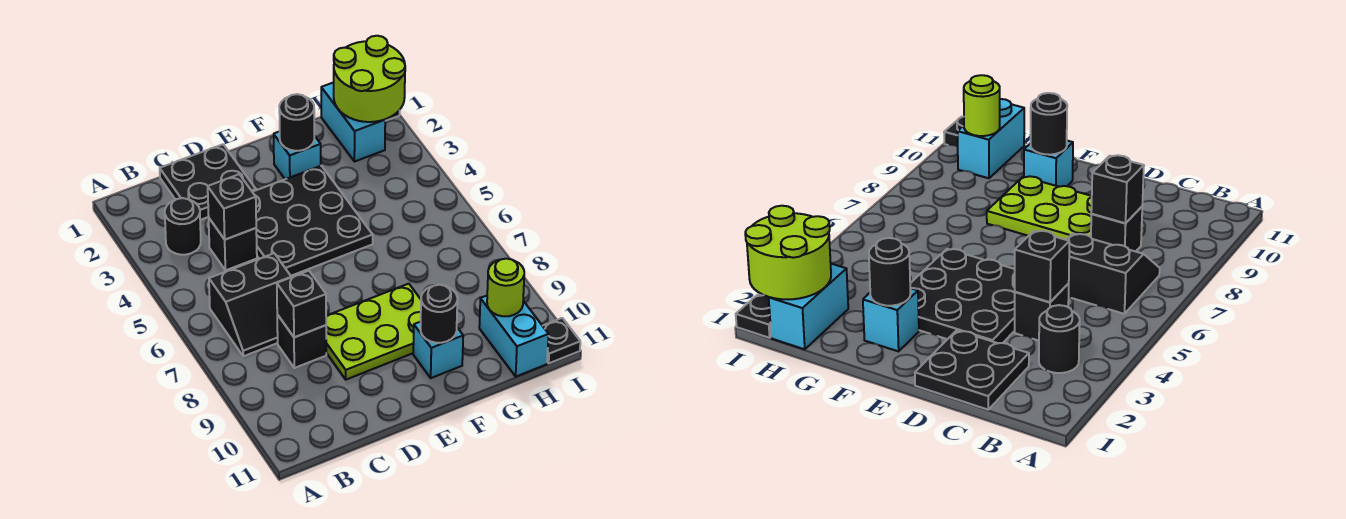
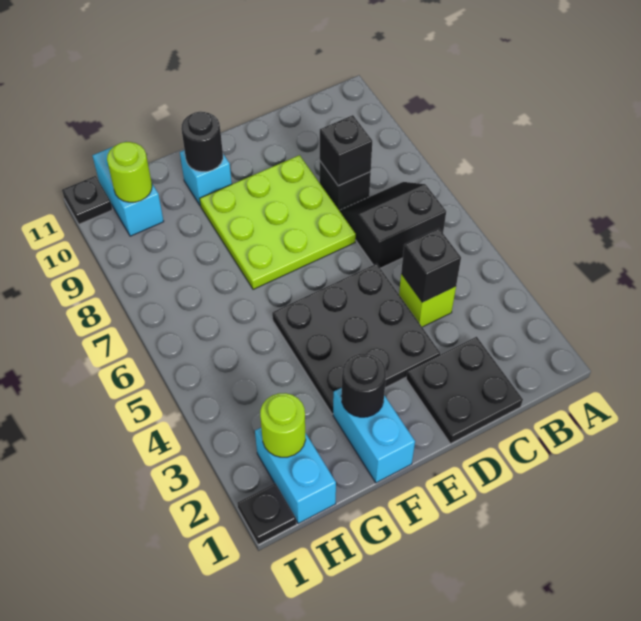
black round brick B3 level 1 -> none
black brick C4 level 1 -> lime brick C4 level 1
lime plate D8:F9 level 1 -> lime plate D7:F9 level 1
cyan brick F2 level 1 -> cyan brick F1:F2 level 1
lime round brick H1:I2 level 2 -> lime round brick H2 level 2

